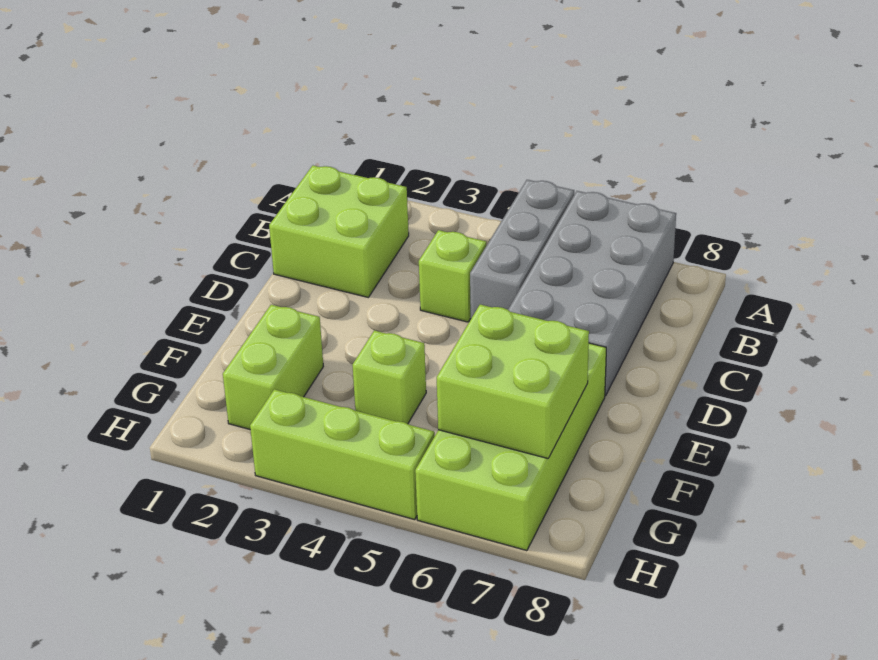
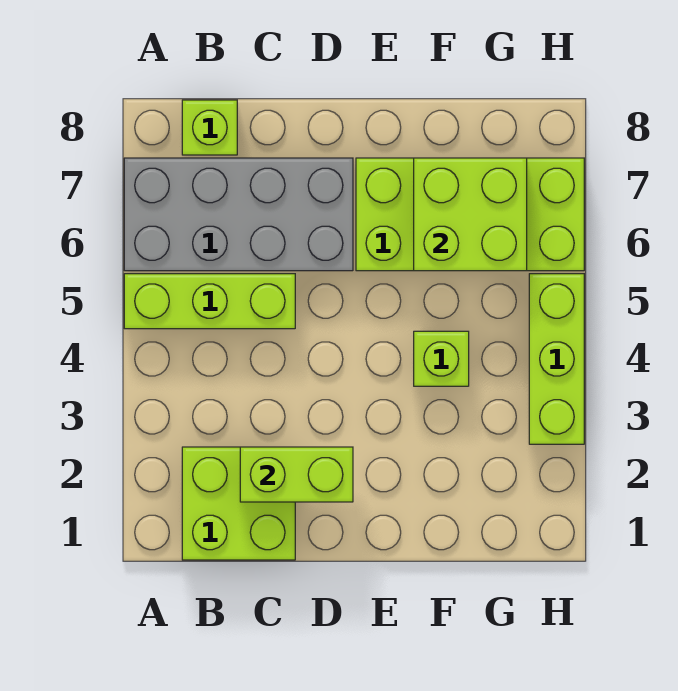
grey brick A5:C5 level 1 -> lime brick A5:C5 level 1
lime brick C4 level 1 -> lime brick B8 level 1
lime brick F2:G2 level 1 -> lime brick C2:D2 level 2

